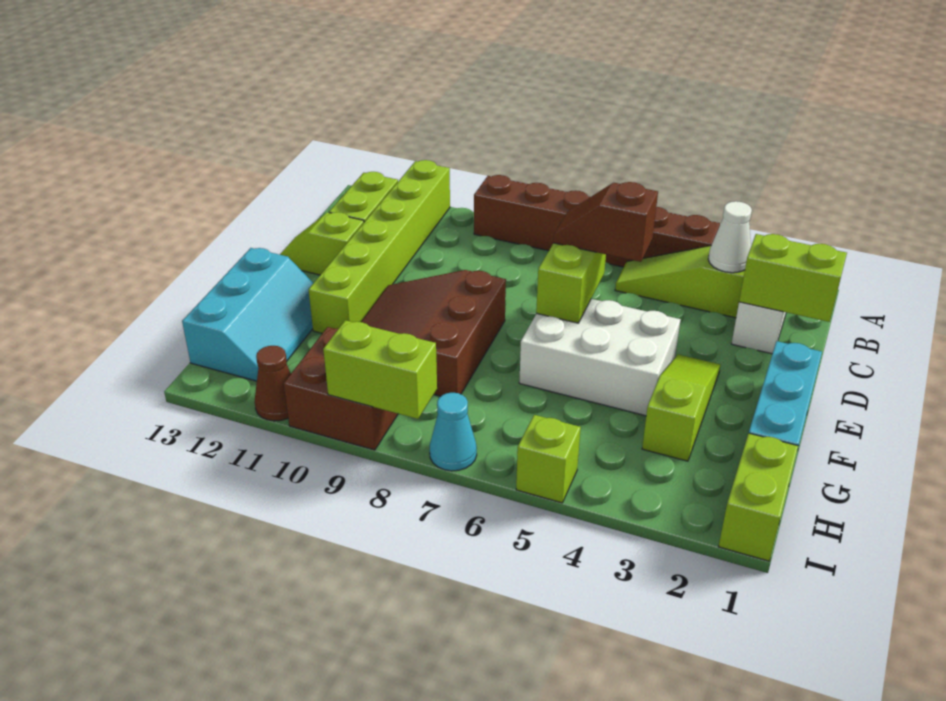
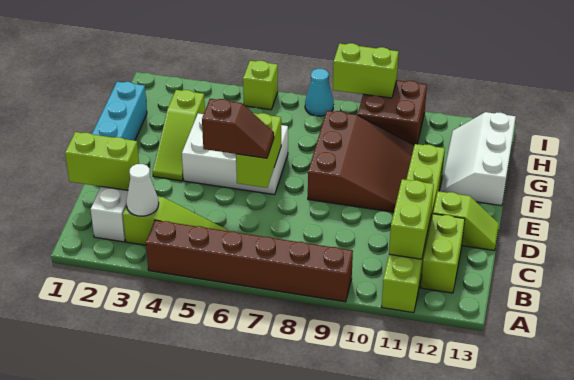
cyan slope F12:H13 level 1 top 13 -> white slope F12:H13 level 1 top 13
lime brick H1:I1 level 1 -> lime brick B11:C11 level 2
brown cone I11 level 1 -> none

